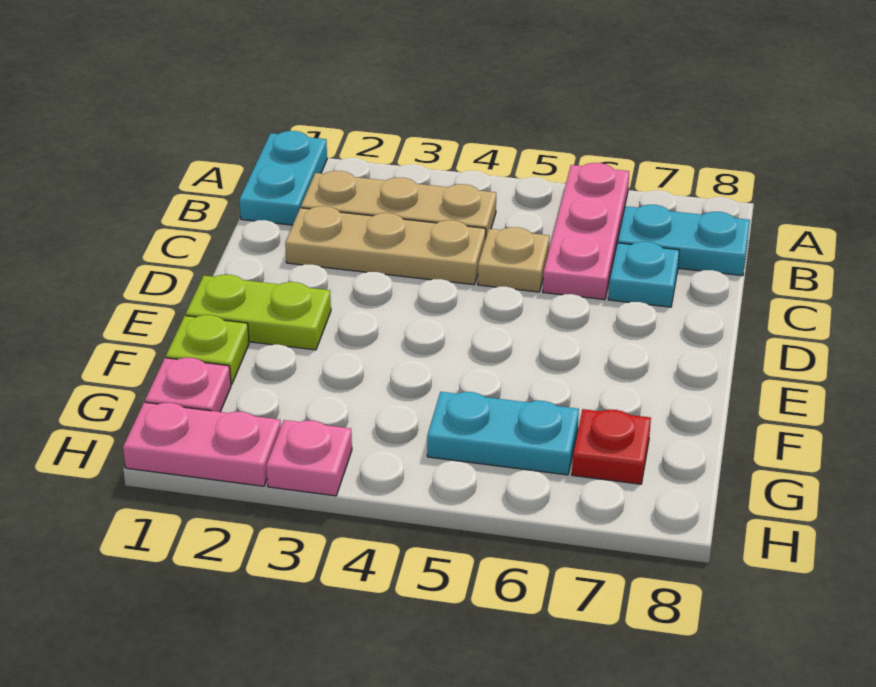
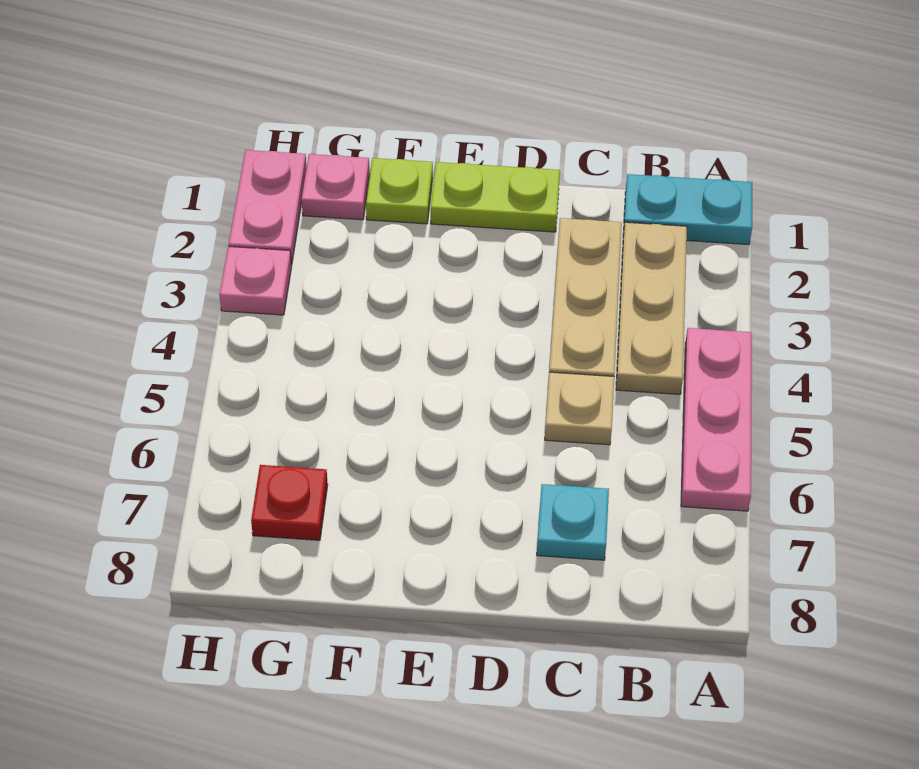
pink plate A6:C6 level 1 -> pink plate A4:A6 level 1
cyan plate B7:B8 level 1 -> none
lime plate E1:E2 level 1 -> lime plate D1:E1 level 1
cyan plate G5:G6 level 1 -> none

